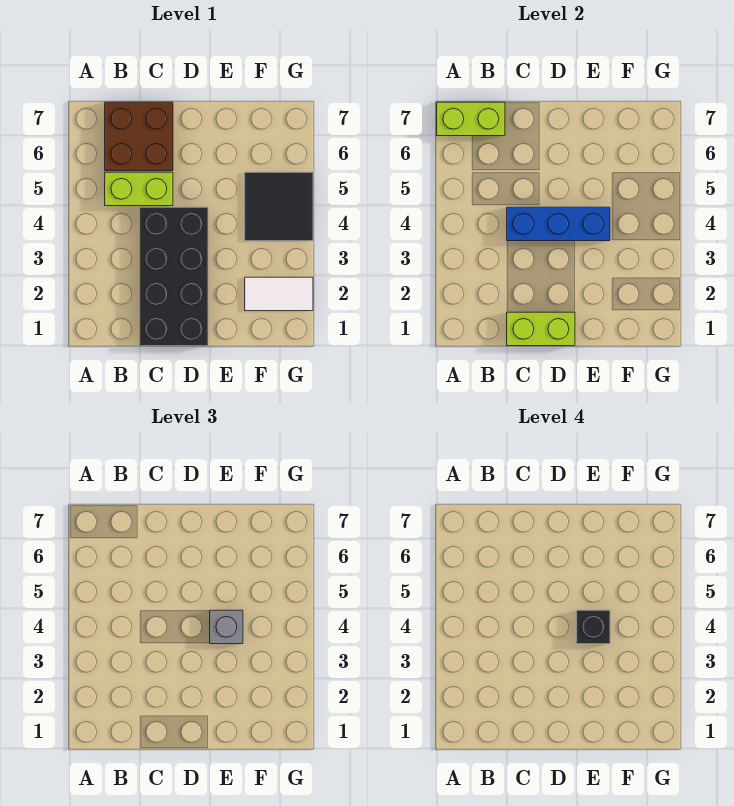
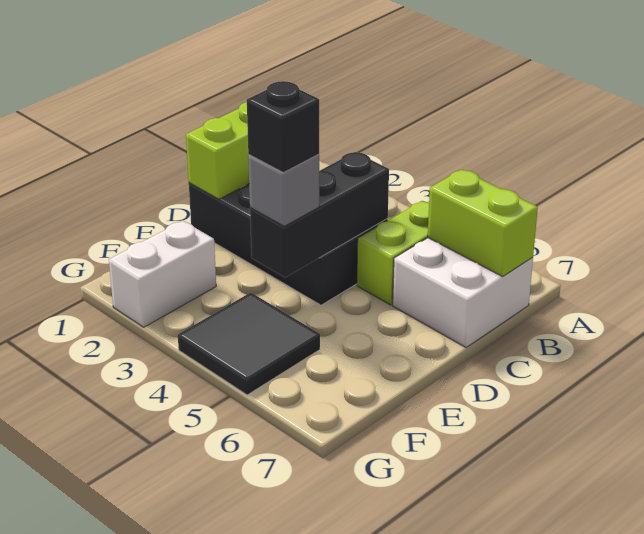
lime brick A7:B7 level 2 -> lime brick B6:B7 level 2
brown brick B6:C7 level 1 -> white brick B6:C7 level 1
blue brick C4:E4 level 2 -> black brick C4:E4 level 2
white tile F2:G2 level 1 -> white brick F2:G2 level 1

